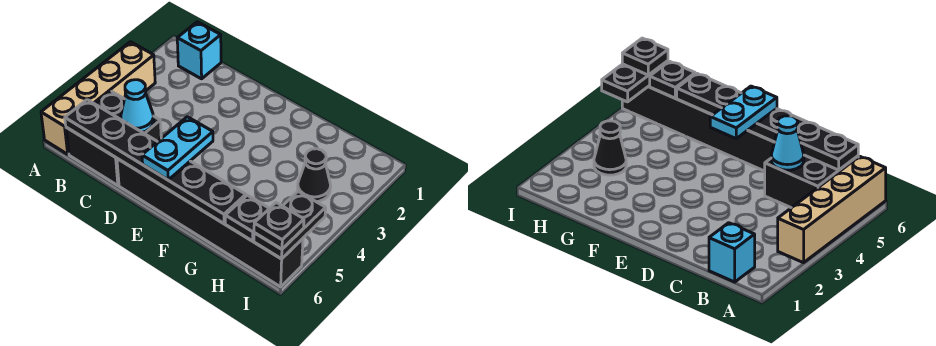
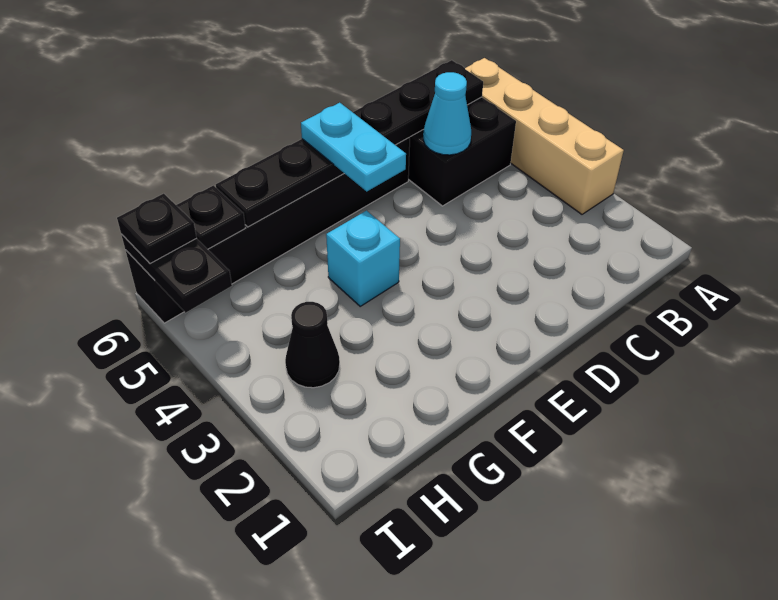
cyan brick B1 level 1 -> cyan brick F4 level 1

